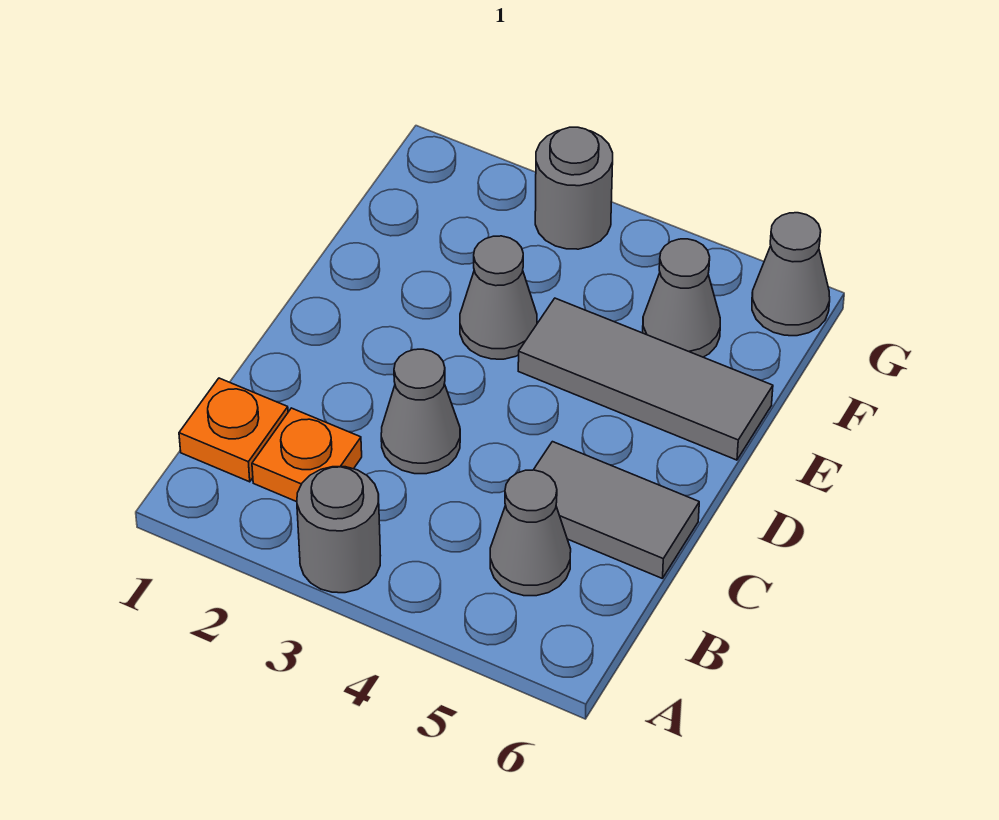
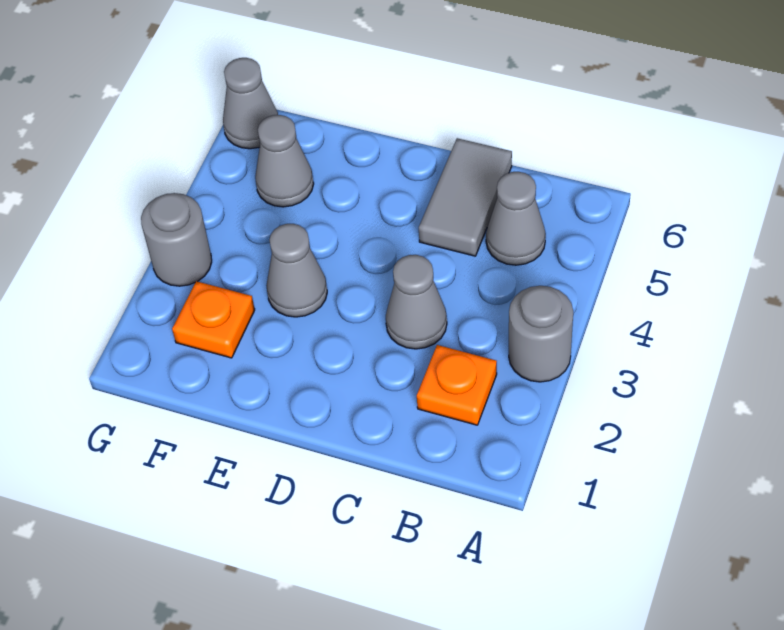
orange plate B1 level 1 -> orange plate F2 level 1
grey tile E4:E6 level 1 -> none

